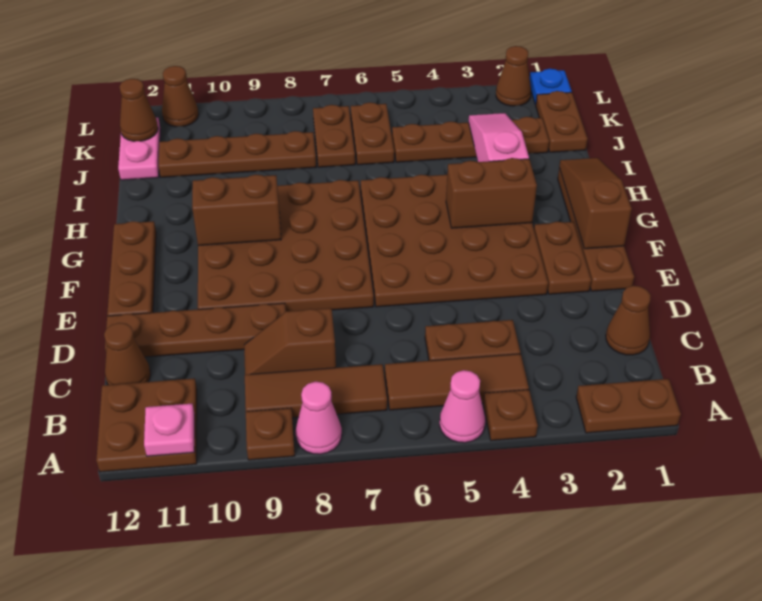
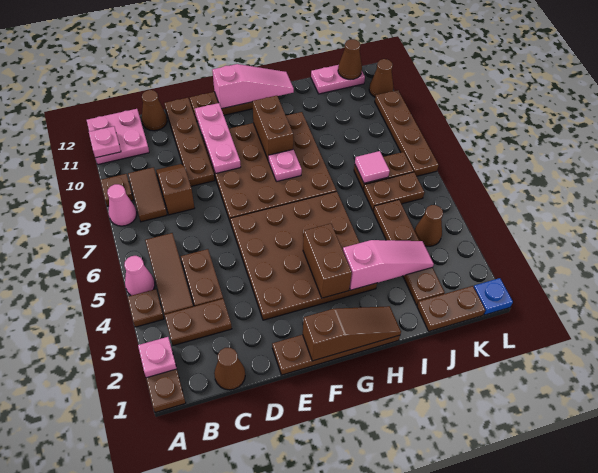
none -> pink plate A2 level 2
brown plate A11:B12 level 1 -> pink plate A11:B12 level 1
brown tile B7:B9 level 1 -> brown tile B8:B9 level 1
brown plate E2:F2 level 1 -> brown plate B3:C3 level 1
none -> pink plate E9:E11 level 2
none -> pink slope F12:H12 level 2 top F
none -> pink plate G8 level 2
none -> pink tile J7 level 2
brown plate J8:J11 level 1 -> brown plate L7:L10 level 1
brown cone L2 level 1 -> brown cone K4 level 1

